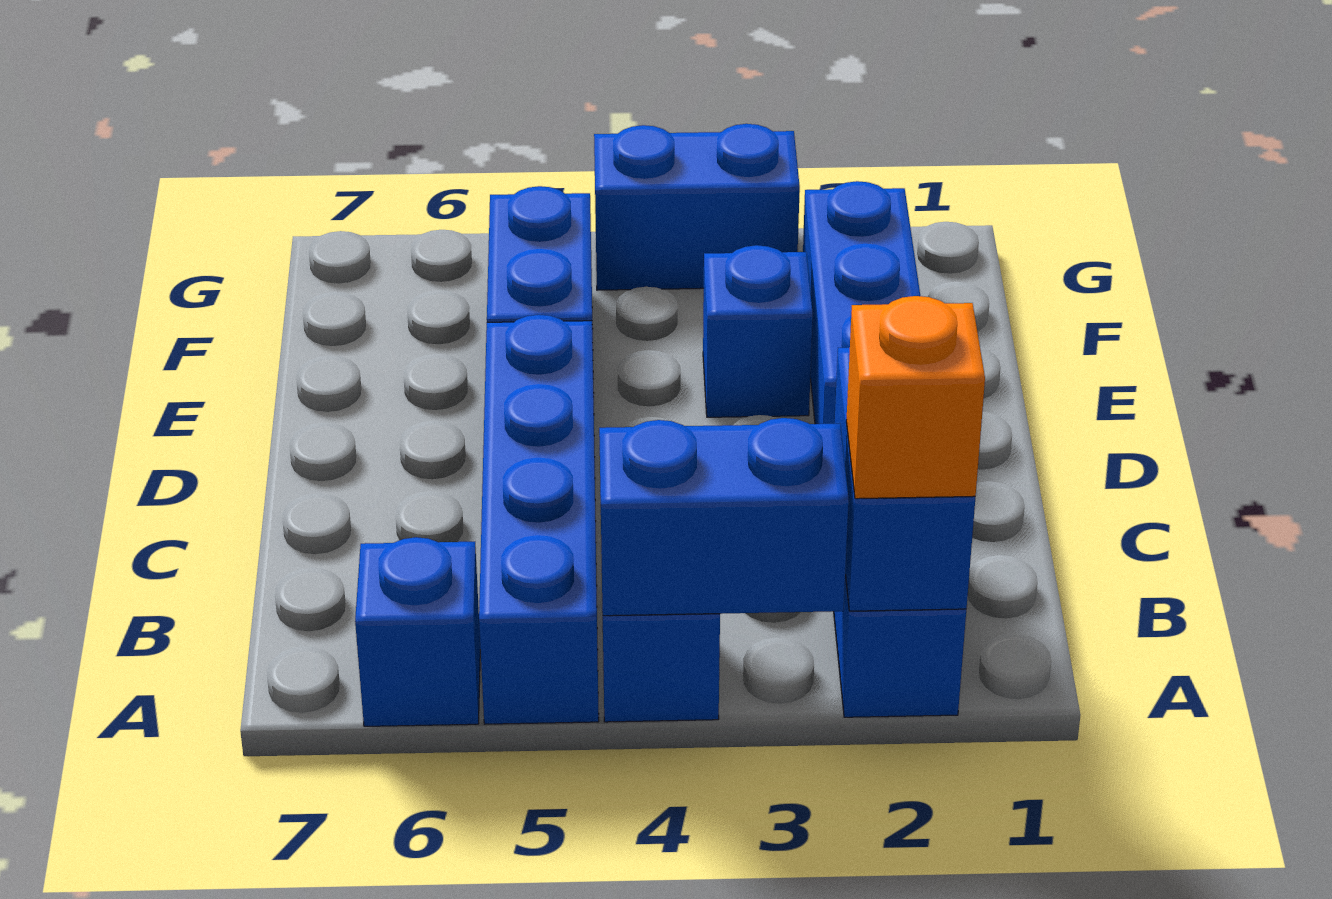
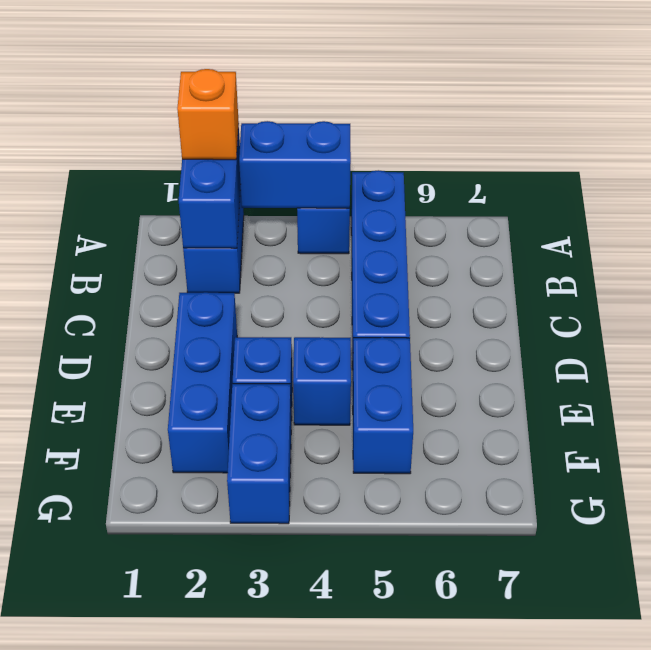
blue brick A6 level 1 -> blue brick E4 level 1
blue brick G3:G4 level 1 -> blue brick F3:G3 level 1

